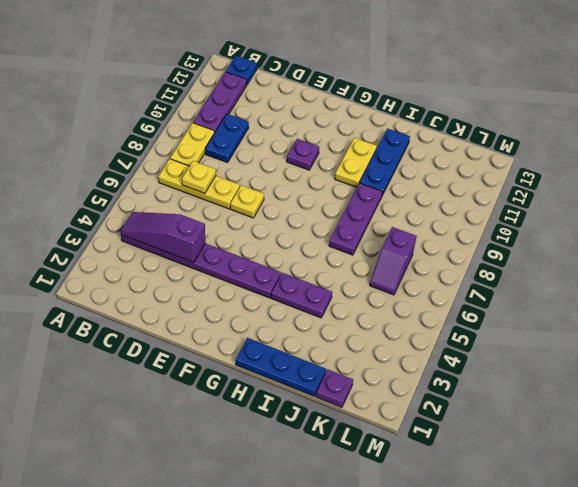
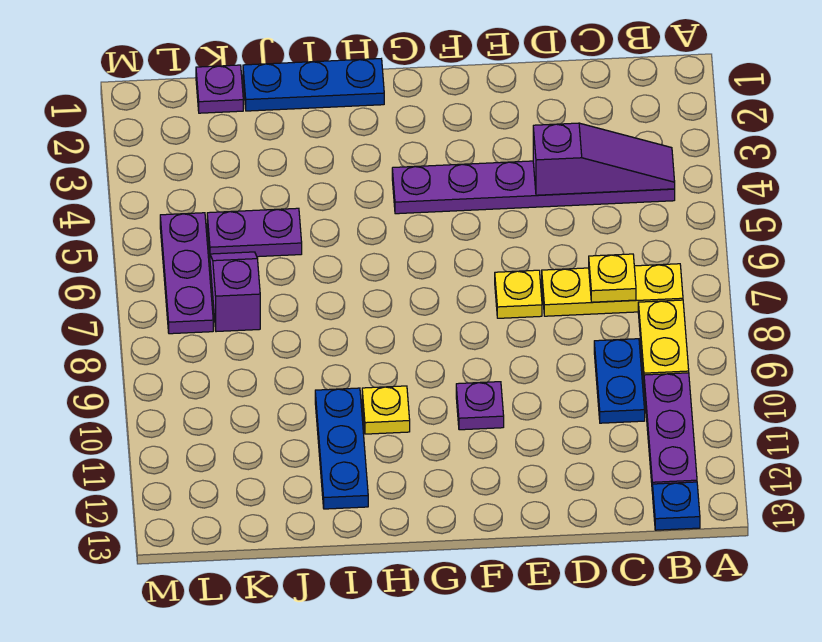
purple plate H4:I4 level 1 -> purple plate J5:K5 level 1
yellow plate H10:H11 level 1 -> yellow plate H10 level 1
purple plate I7:I9 level 1 -> purple plate L5:L7 level 1

